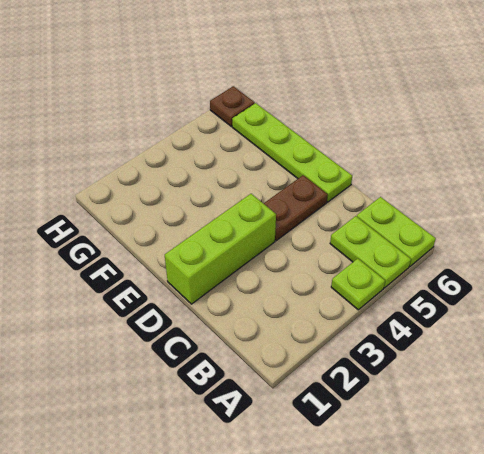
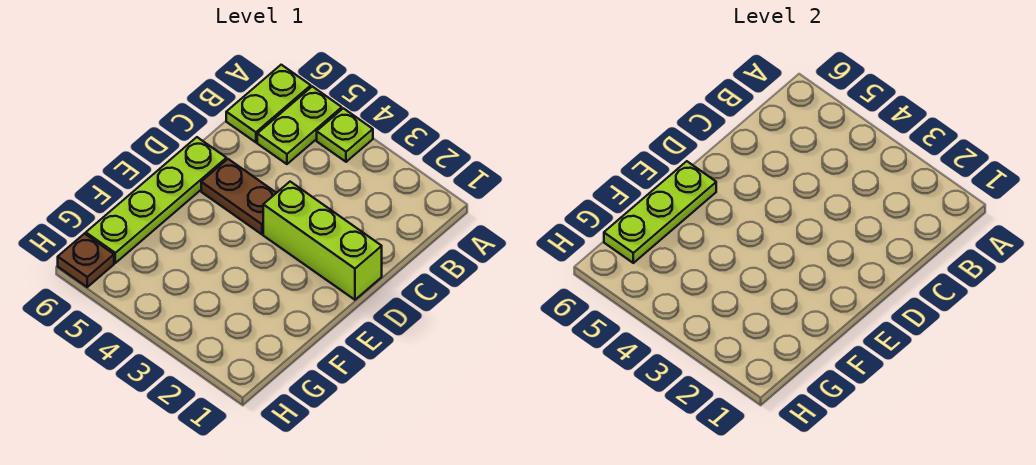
none -> lime plate E6:G6 level 2

